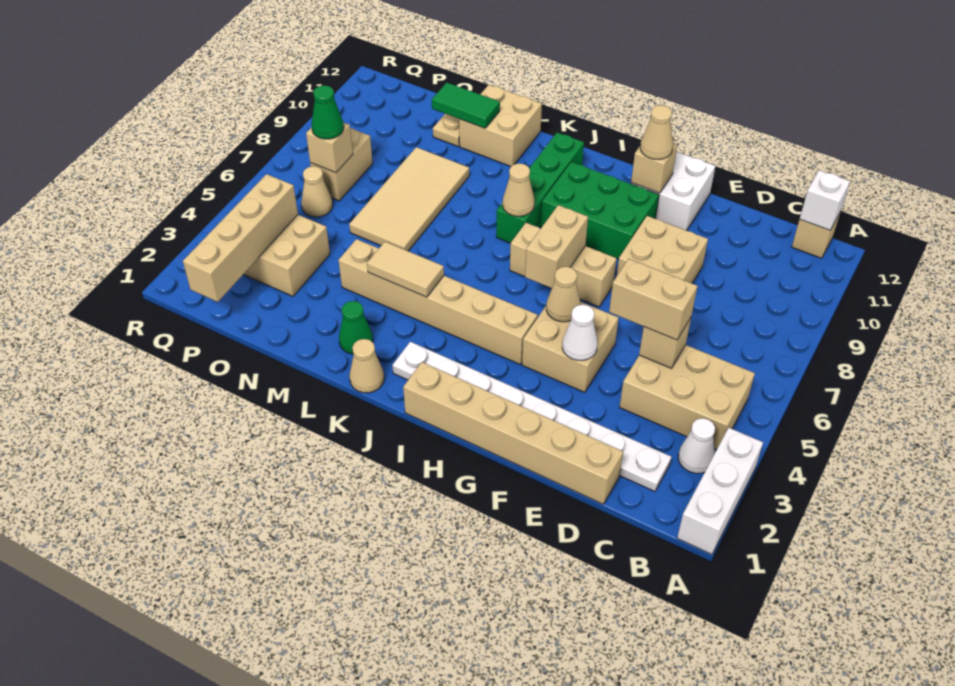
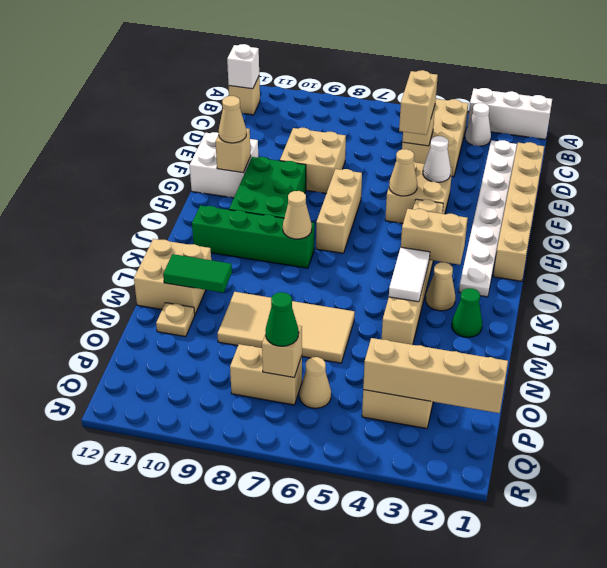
tan brick H6:H7 level 2 -> tan brick J3:J4 level 2
tan cone K1 level 1 -> tan cone K3 level 1
tan tile K4:L4 level 2 -> white tile K4:L4 level 2
green tile M11:N11 level 2 -> green tile M10:M11 level 2

